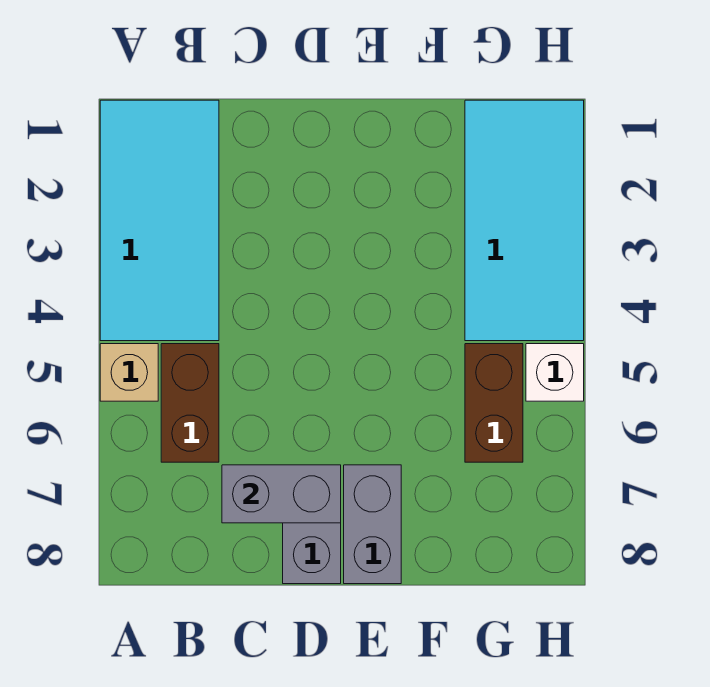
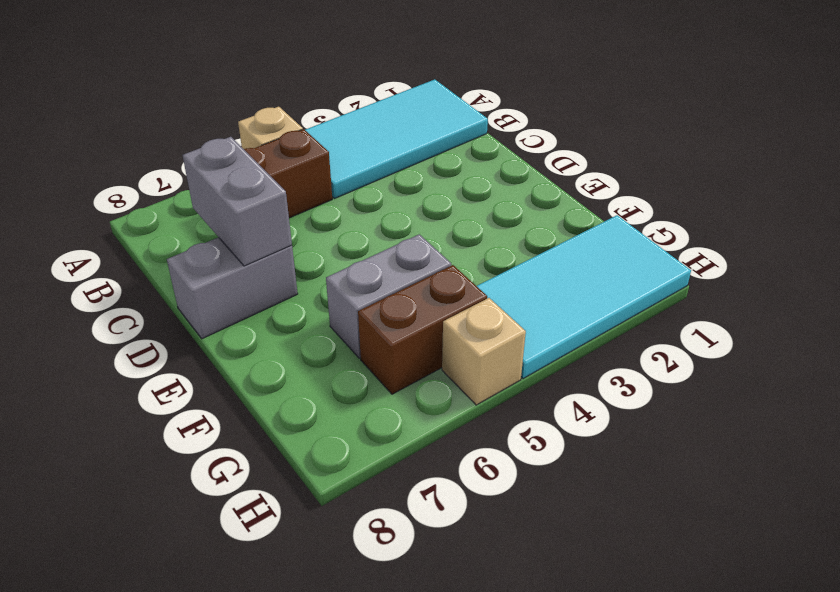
grey brick E7:E8 level 1 -> grey brick F5:F6 level 1
white brick H5 level 1 -> tan brick H5 level 1

